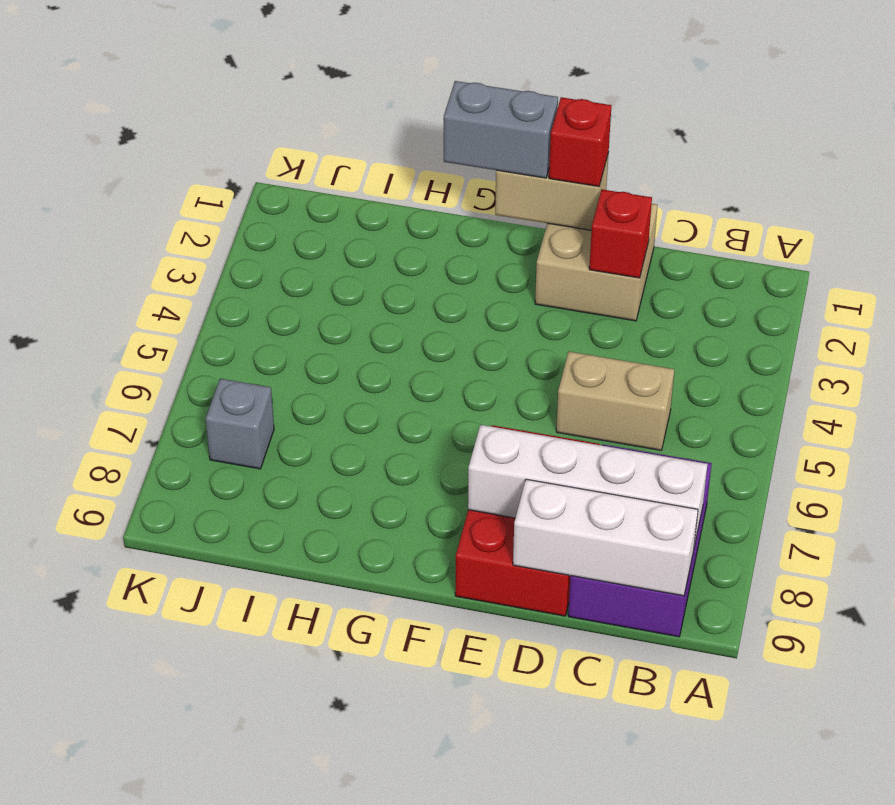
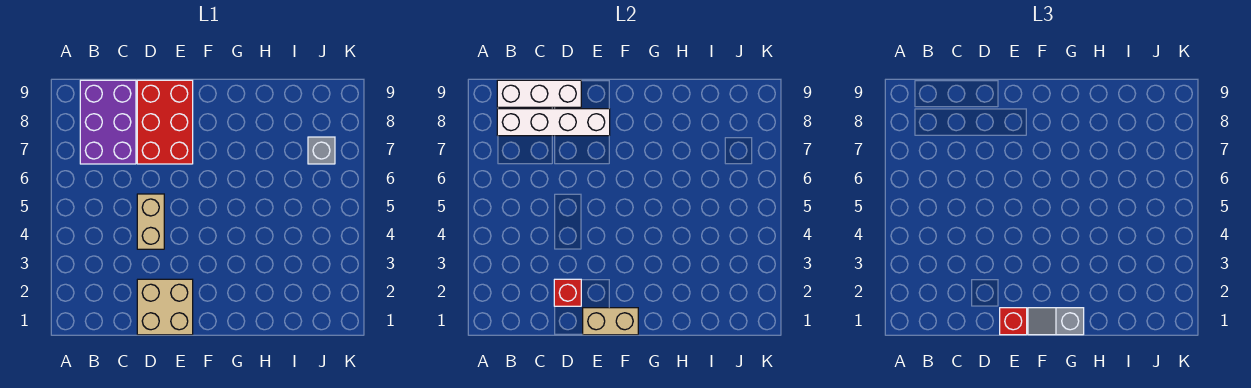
tan brick C5:D5 level 1 -> tan brick D4:D5 level 1
grey brick F1:G1 level 3 -> grey slope F1:G1 level 3 top G

